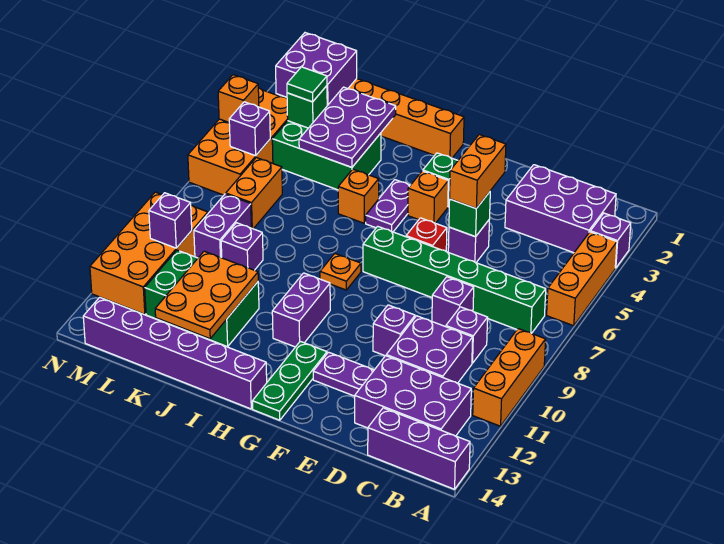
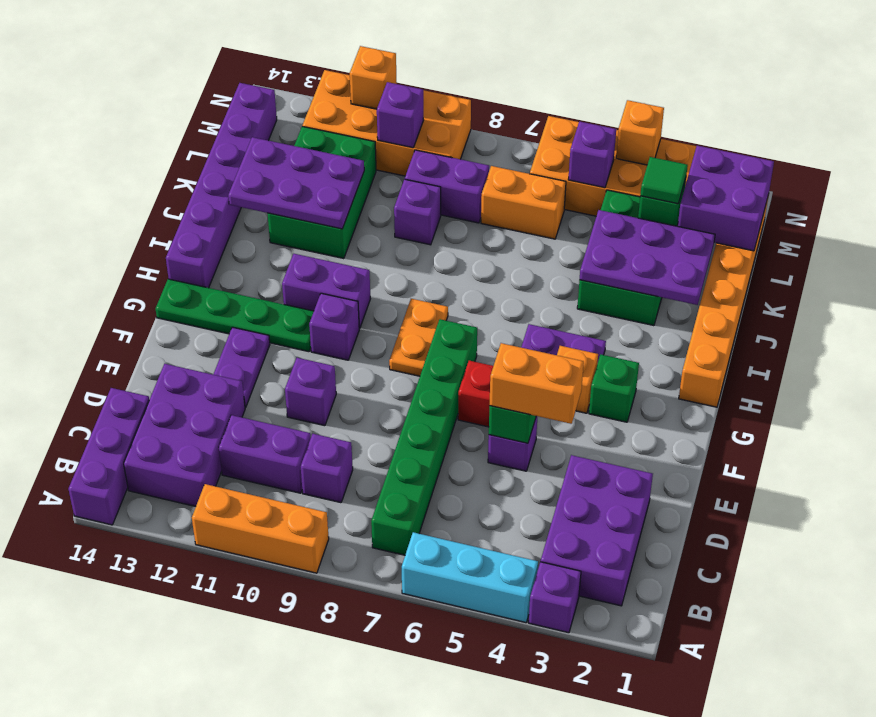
orange brick A4:A6 level 1 -> cyan brick A4:A6 level 1
purple brick C10:D11 level 1 -> purple brick C10:C11 level 1
purple brick D8 level 1 -> purple brick G10 level 1
green plate G12:G14 level 1 -> green plate G11:G14 level 1
orange plate H8 level 1 -> orange plate G8:H8 level 1
orange brick I5 level 1 -> orange brick N11 level 2
orange plate J11:K13 level 2 -> purple plate J11:K13 level 2

